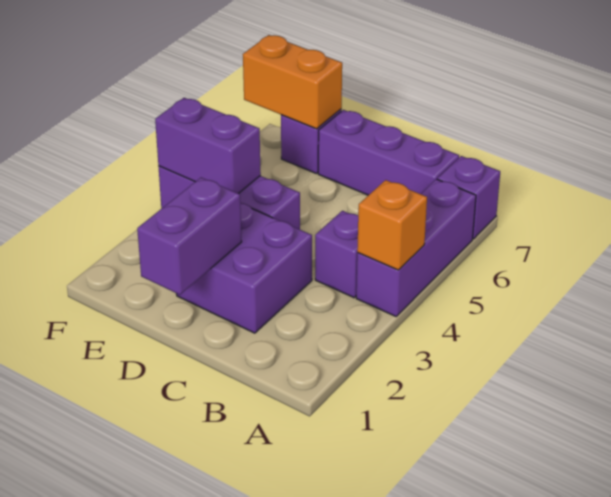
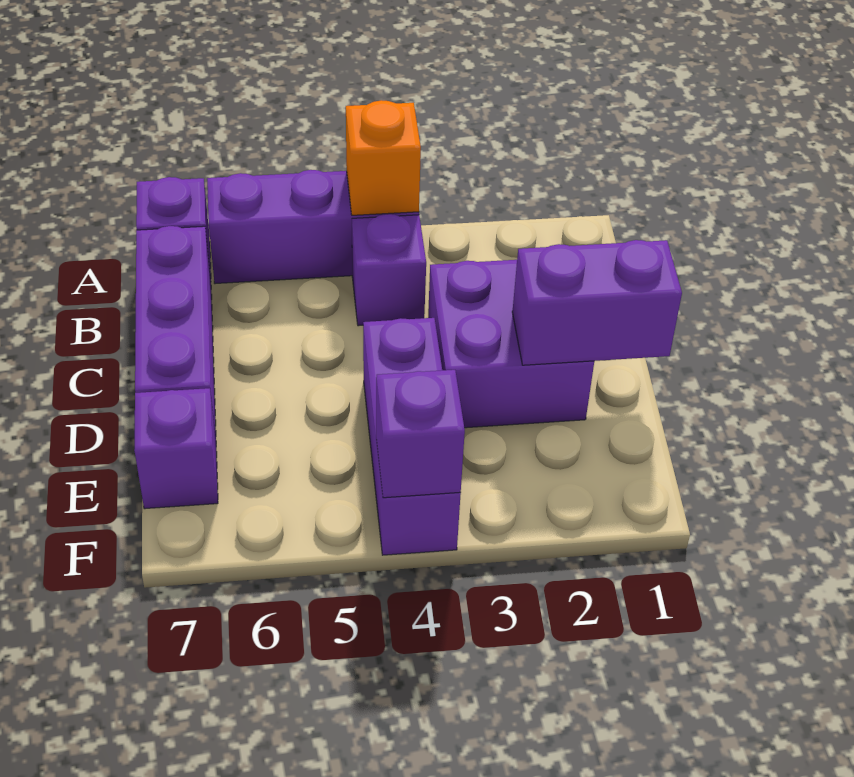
purple brick E4:F4 level 2 -> purple brick F4 level 2
orange brick E7:F7 level 2 -> none

